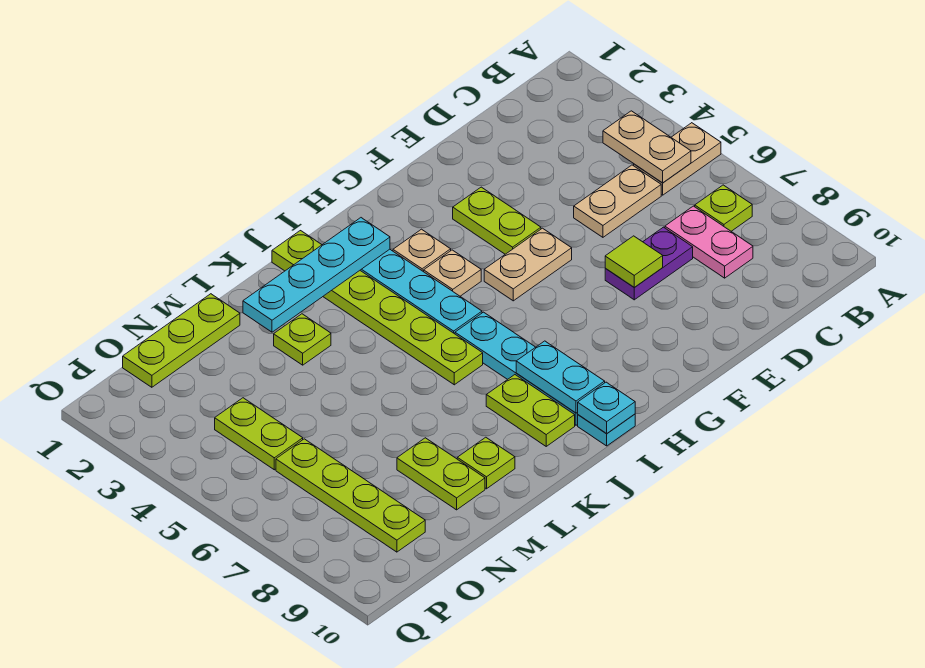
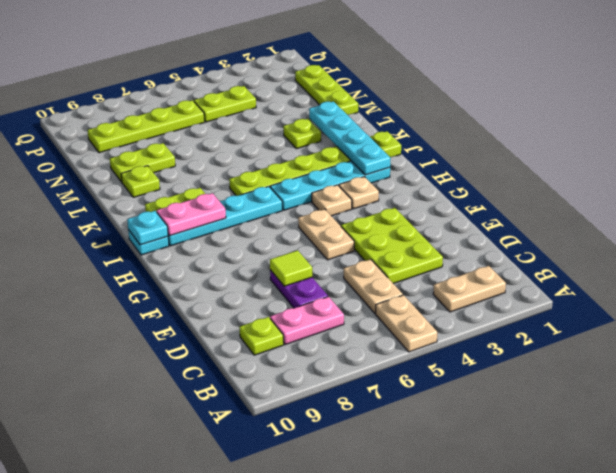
tan plate B4:B5 level 2 -> tan plate B2:B3 level 1
lime plate B7 level 1 -> lime plate C9 level 1
lime plate F3:F4 level 1 -> lime plate D3:F4 level 1
cyan plate I8:I9 level 2 -> pink plate I8:I9 level 2

